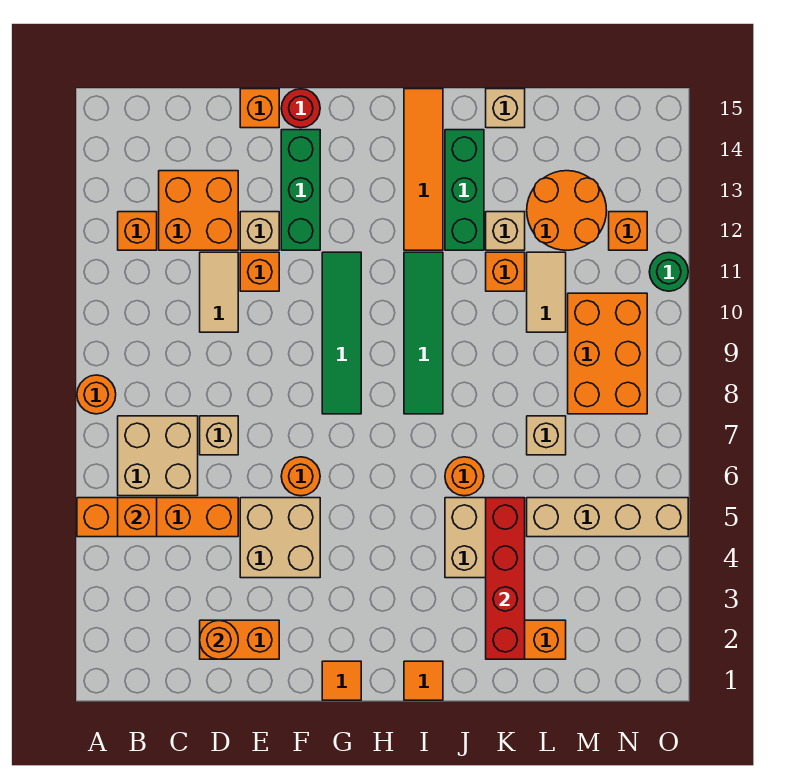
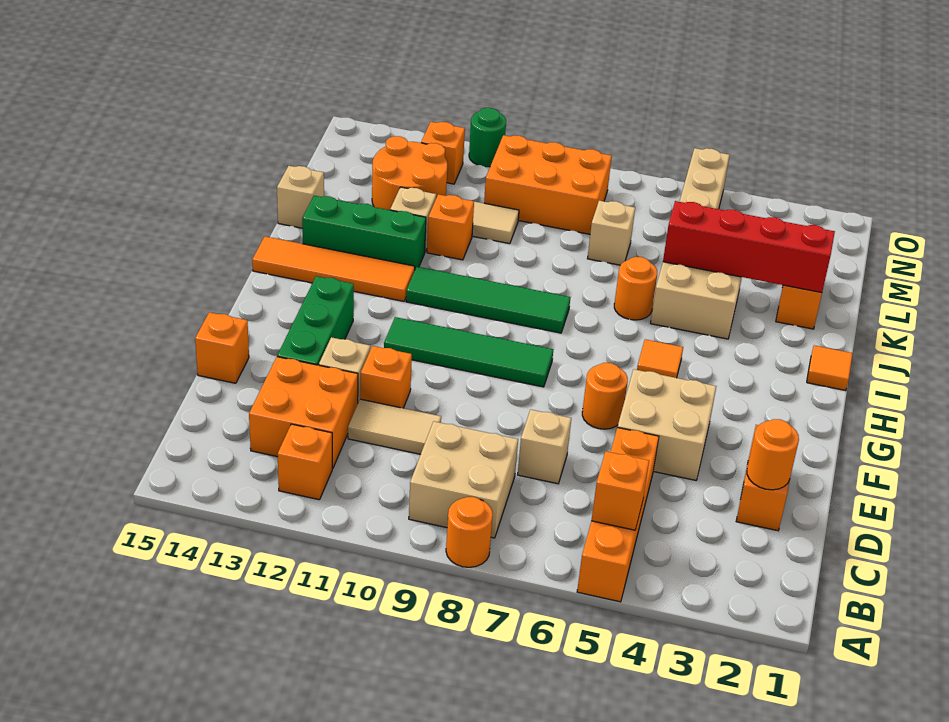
tan brick B6:C7 level 1 -> tan brick B8:C9 level 1
green brick F12:F14 level 1 -> green brick E13:G13 level 1
red round brick F15 level 1 -> none
orange tile G1 level 1 -> orange tile H5 level 1

